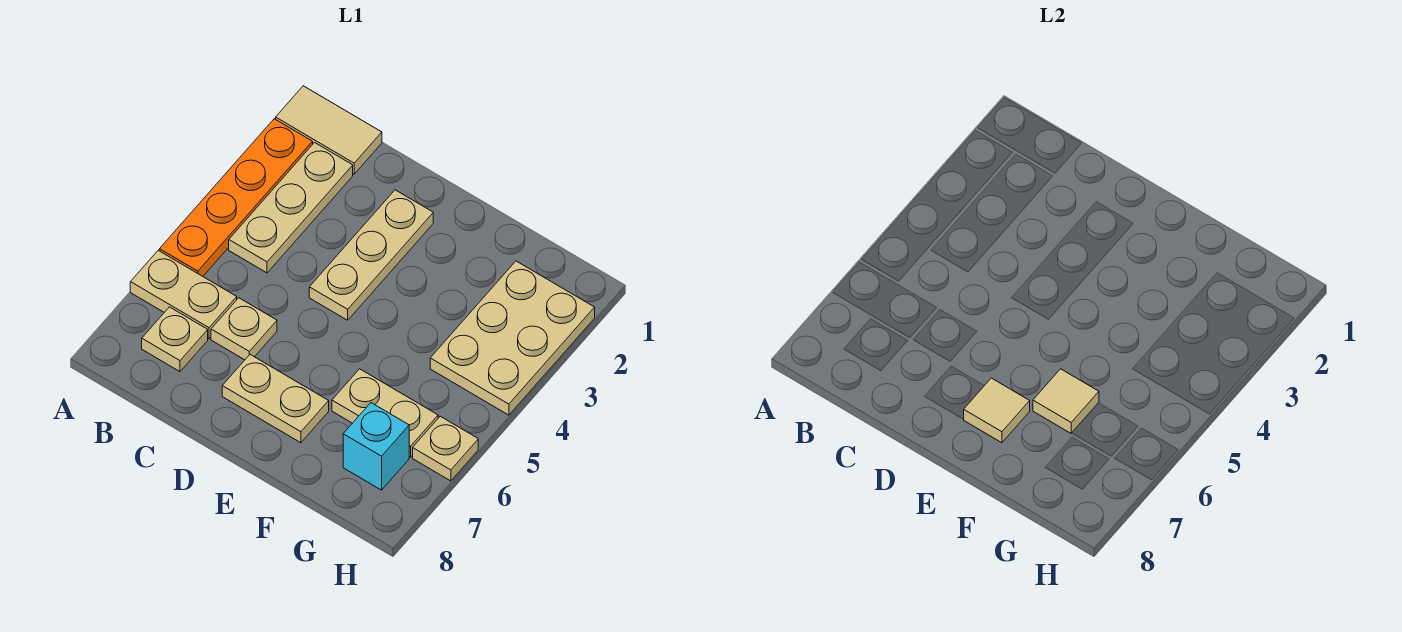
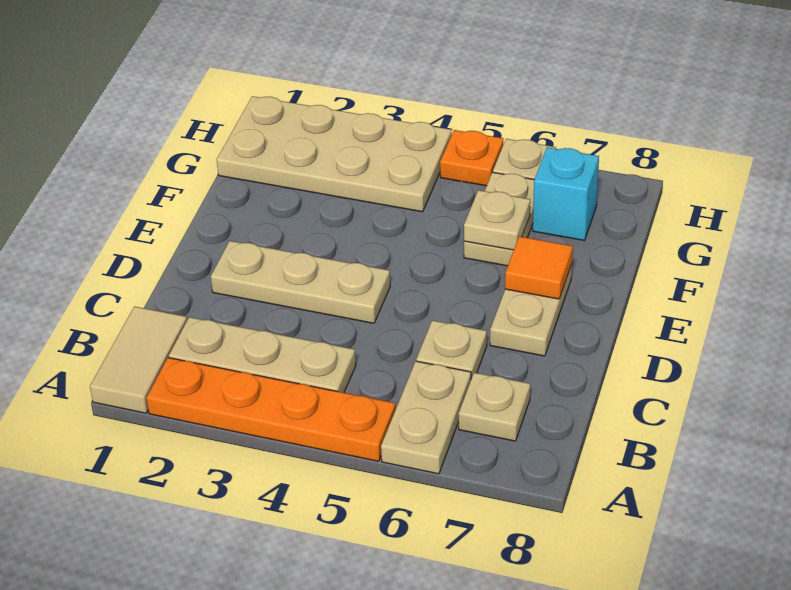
tan tile E7 level 2 -> orange tile E7 level 2
tan tile F6 level 2 -> tan plate F6 level 2
tan plate G2:H4 level 1 -> tan plate G1:H4 level 1
none -> orange plate H5 level 1

